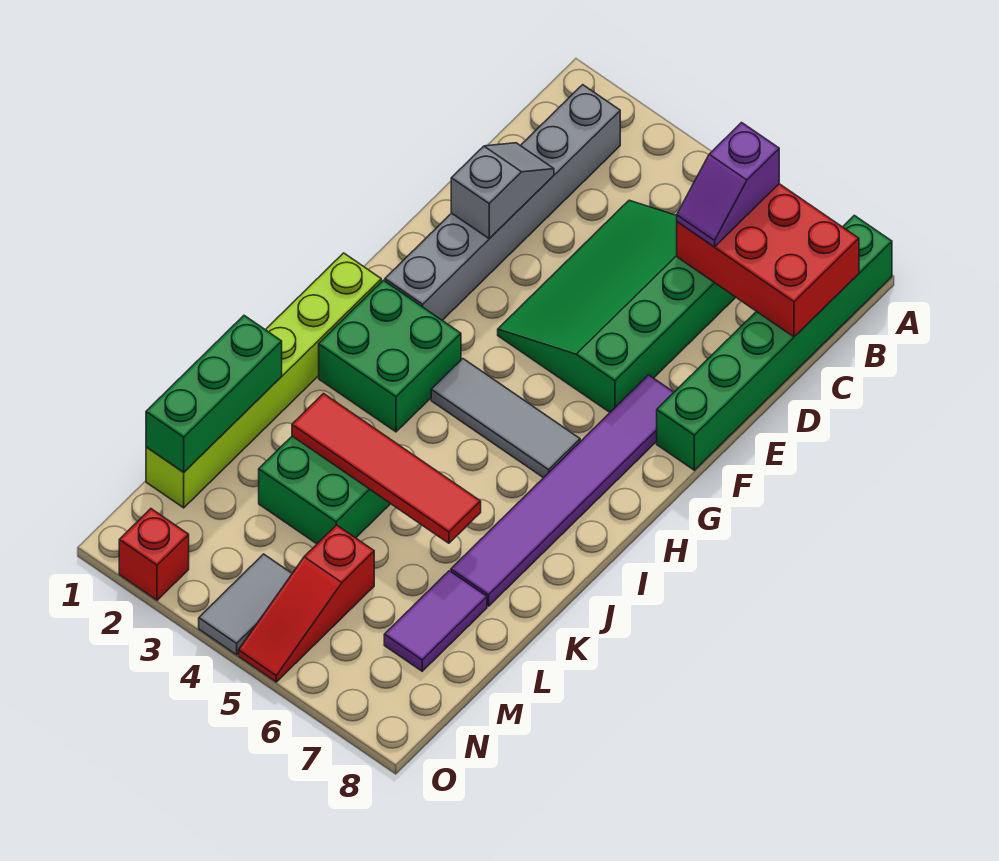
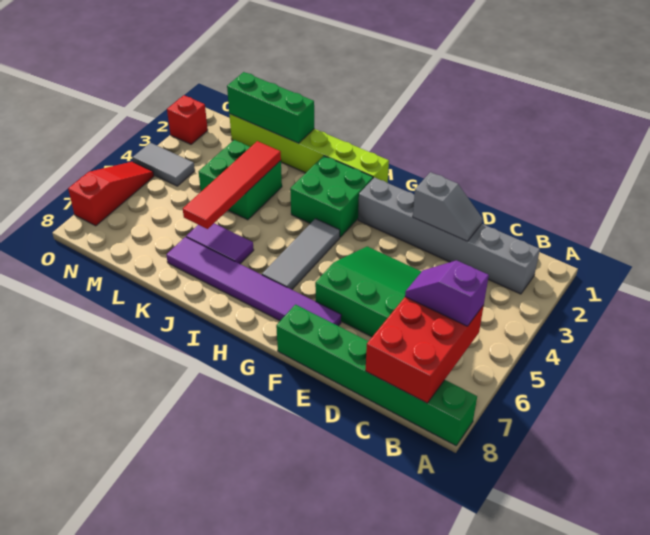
purple tile L7:M7 level 1 -> purple tile J6:K6 level 1
red slope M5:O5 level 1 top M -> red slope O5:O7 level 1 top 7

